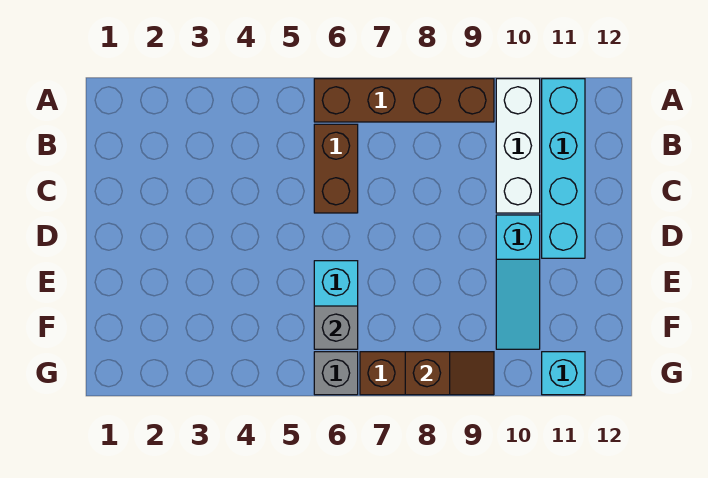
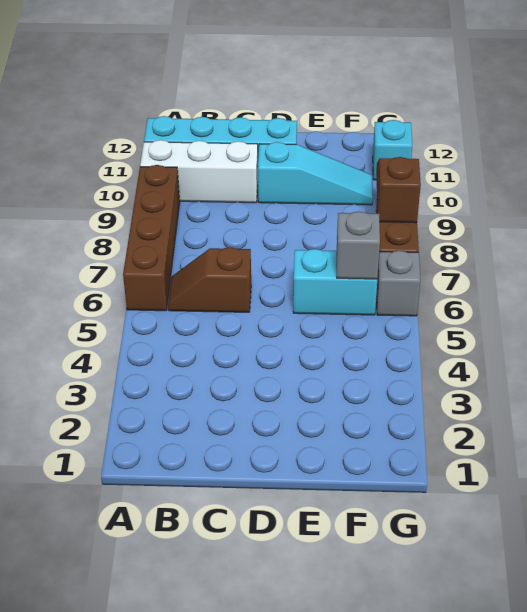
brown brick B6:C6 level 1 -> brown slope B6:C6 level 1 top C

